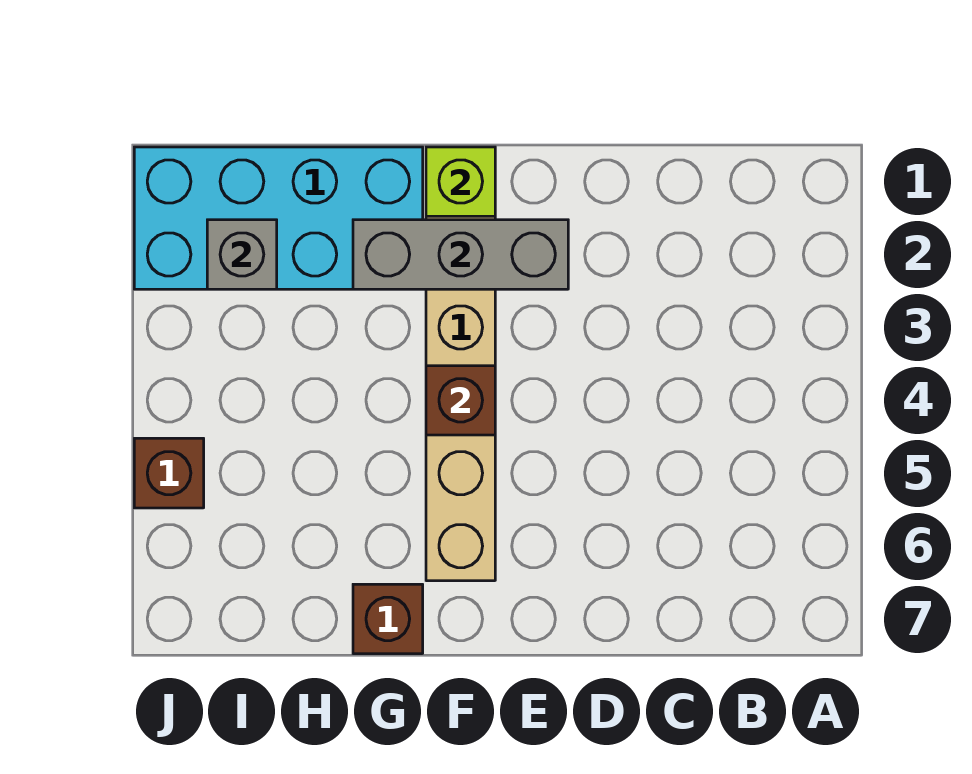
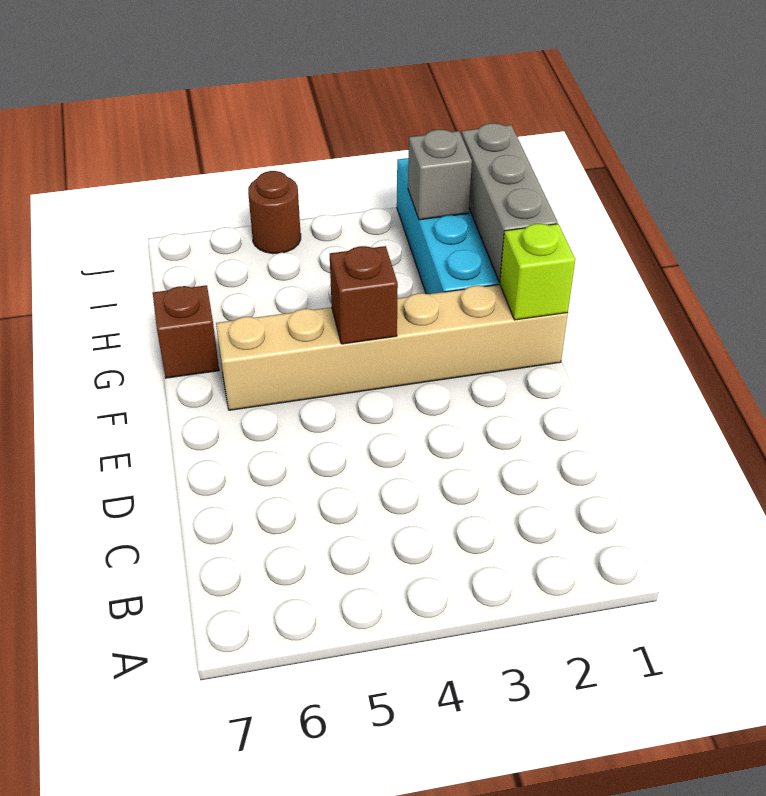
grey brick E2:G2 level 2 -> grey brick G1:I1 level 2
brown brick J5 level 1 -> brown round brick J5 level 1

